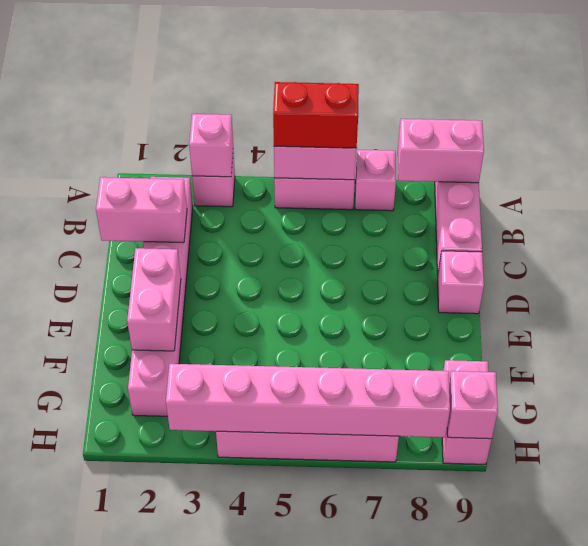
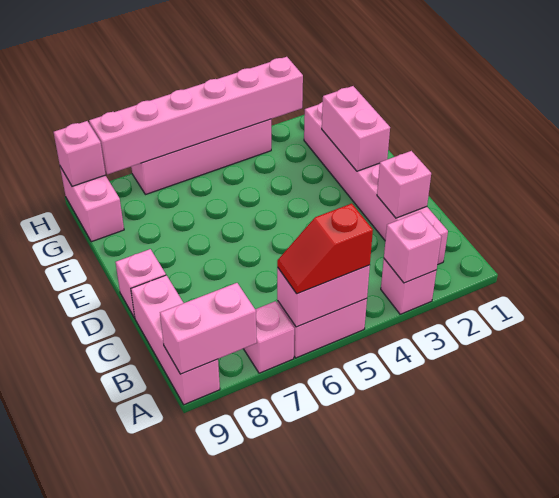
red brick A5:A6 level 3 -> red slope A5:A6 level 3 top 5
pink brick C1:C2 level 2 -> pink brick C2 level 2

